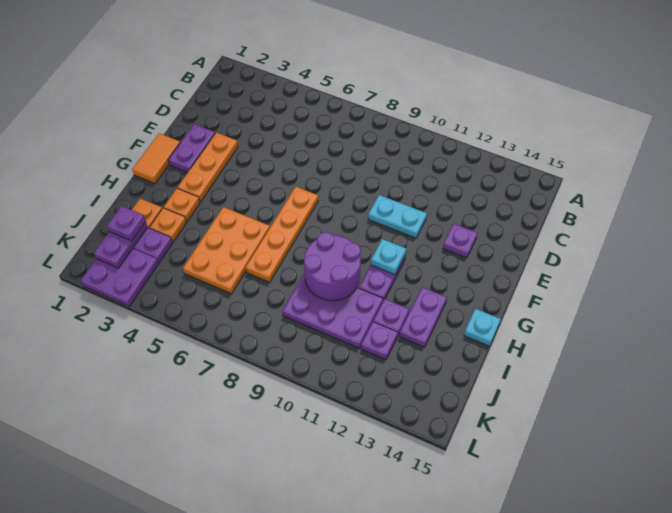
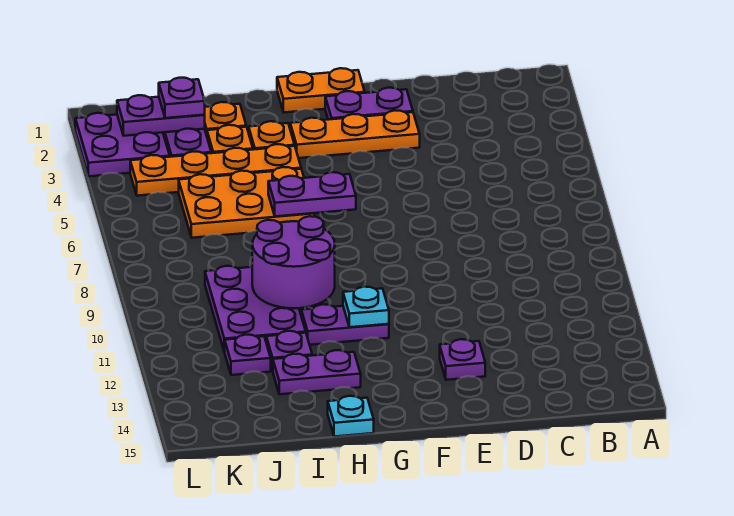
cyan plate E10:E11 level 1 -> none
orange tile F1:G1 level 1 -> orange plate F1:G1 level 1
orange plate F7:I7 level 1 -> orange plate H4:K4 level 1
none -> purple plate G6:H6 level 2

